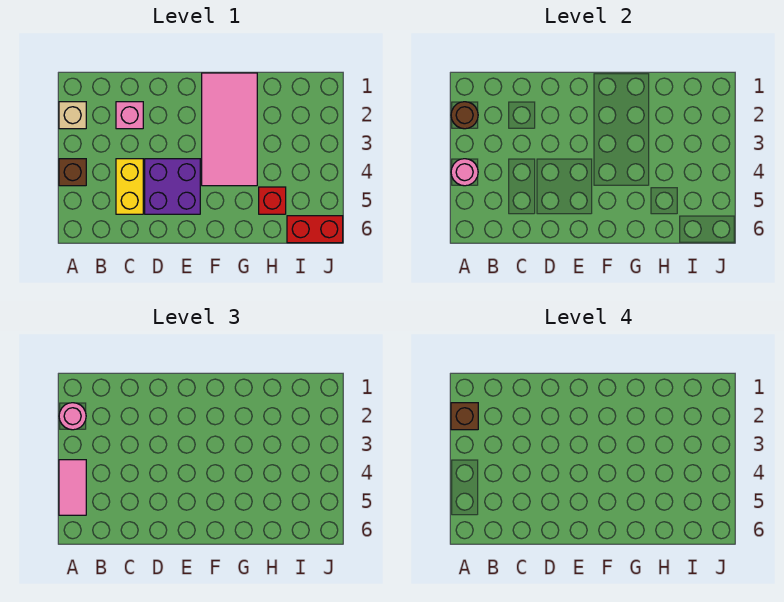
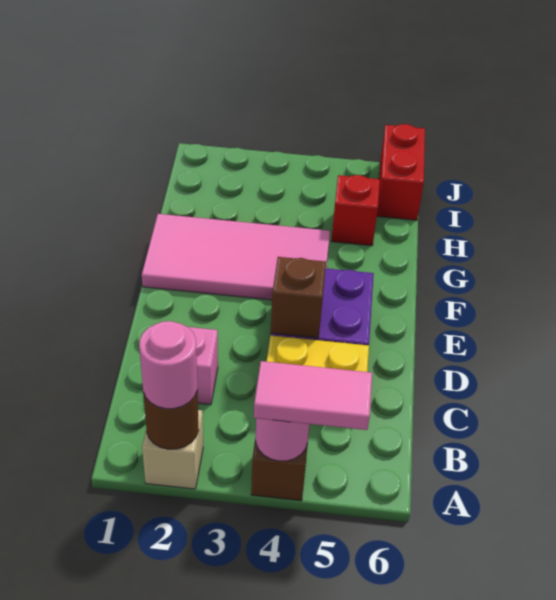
brown brick A2 level 4 -> brown brick D4 level 2

